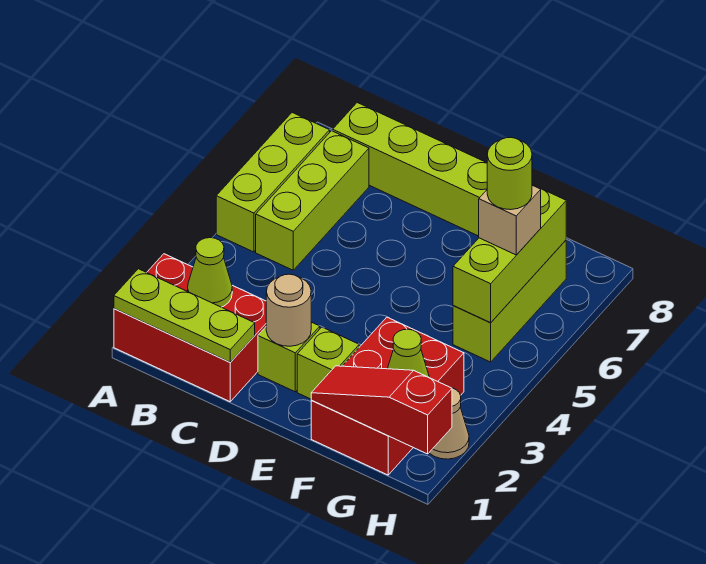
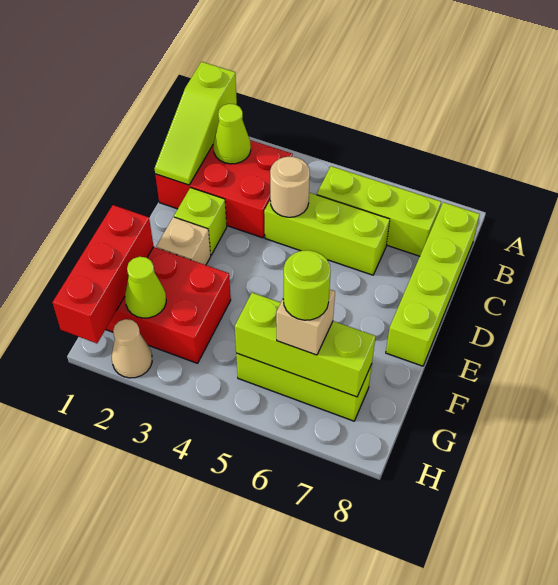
red brick A1:C2 level 1 -> red brick B1:C3 level 1
lime plate A1:C1 level 2 -> lime slope A1:C1 level 2 top A
lime brick A5:A7 level 1 -> lime brick C4:C6 level 1
tan round brick D2 level 2 -> tan round brick C4 level 2
lime brick E2 level 1 -> tan brick E2 level 1
red slope F1:H1 level 2 top H -> red brick F1:H1 level 2

